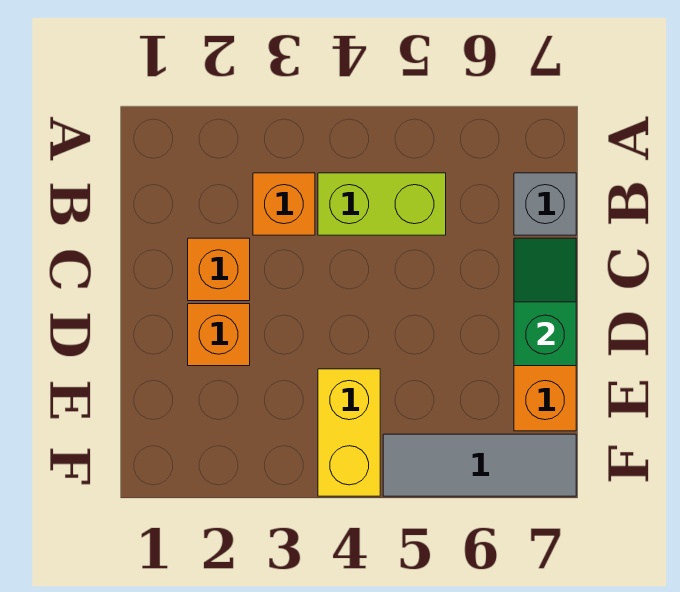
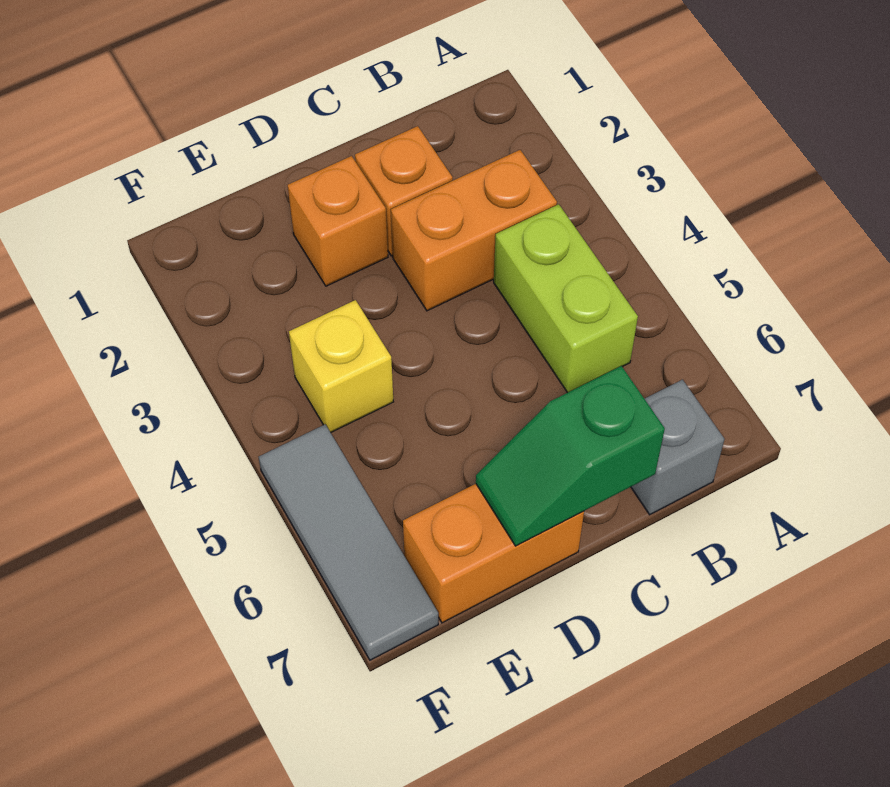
orange brick B3 level 1 -> orange brick B3:C3 level 1
green slope C7:D7 level 2 top D -> green slope C7:D7 level 2 top C
yellow brick E4:F4 level 1 -> yellow brick E4 level 1

